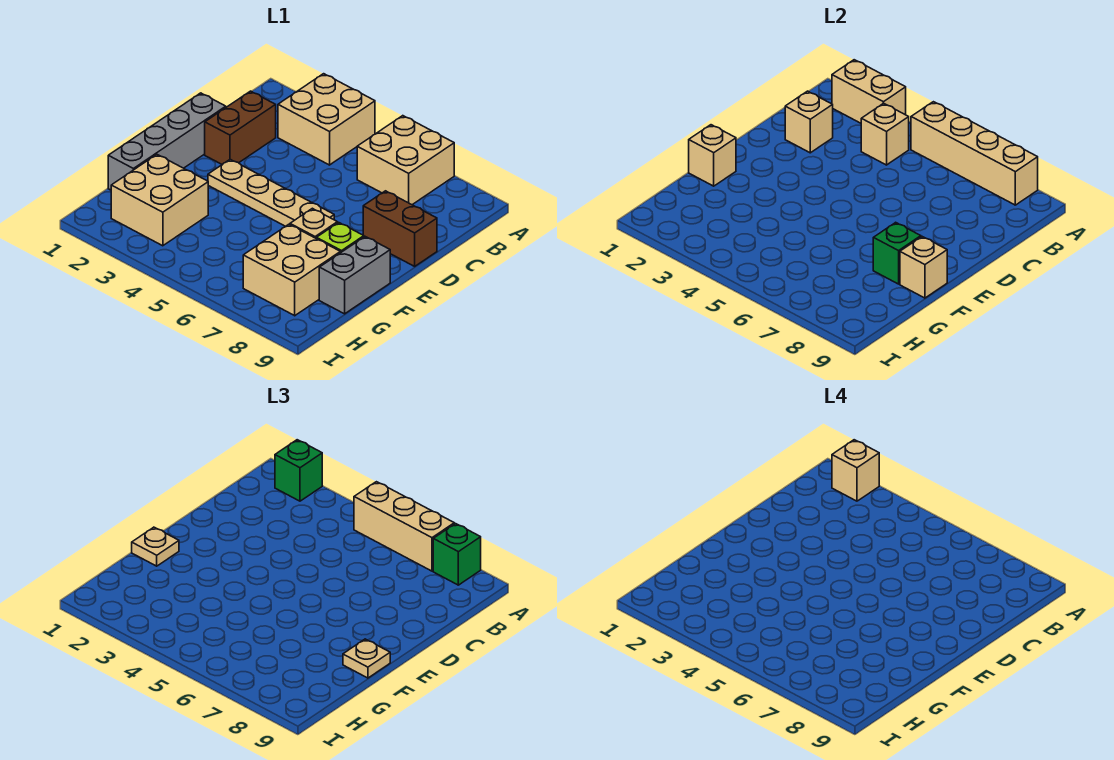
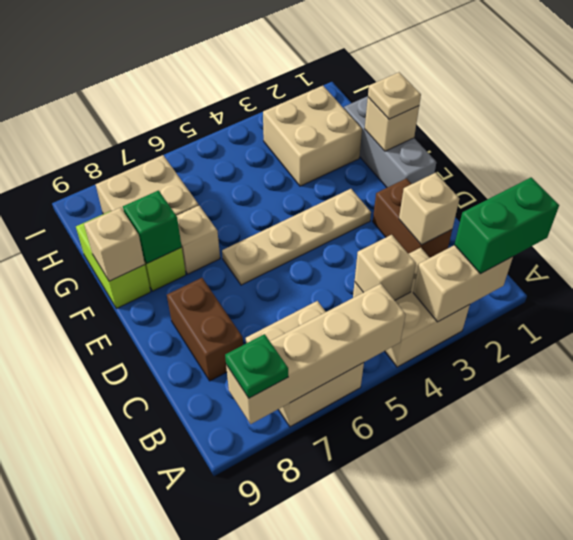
green brick A2 level 3 -> green brick A1:A2 level 3
tan brick A2 level 4 -> none
tan brick A5:A7 level 3 -> none
green brick A8 level 3 -> green plate A8 level 3
grey brick D1:G1 level 1 -> grey brick E1:G1 level 1
brown brick D8:D9 level 1 -> brown brick C8:D8 level 1
grey brick F9:G9 level 1 -> lime brick F9:G9 level 1
tan plate F9 level 3 -> none

